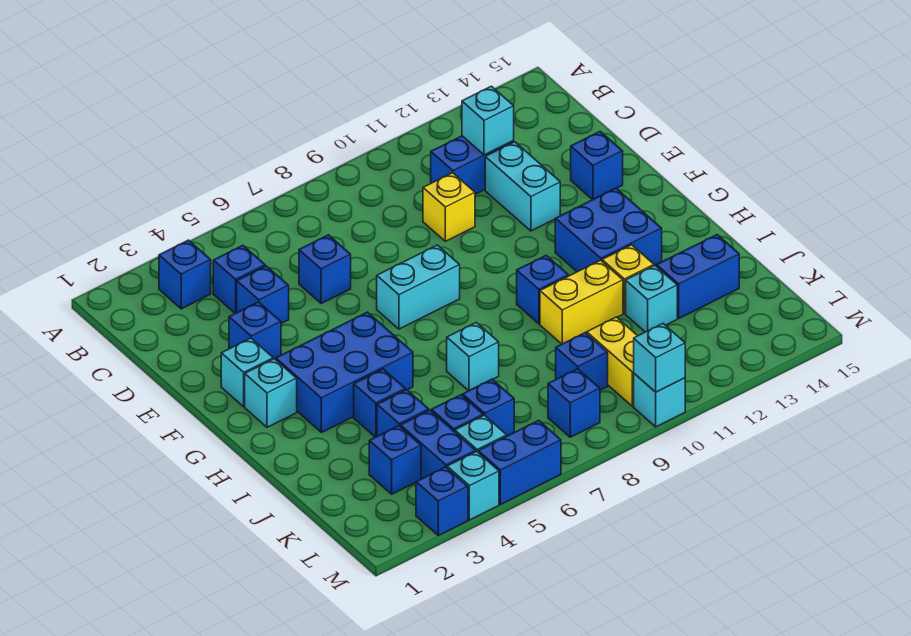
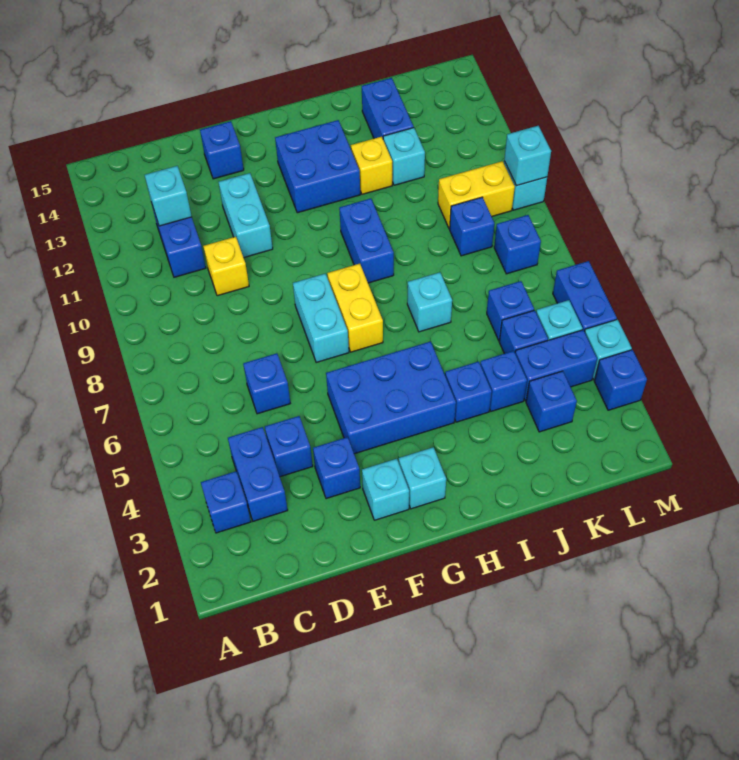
blue brick C4 level 1 -> blue brick C3:C4 level 1
cyan brick D12:E12 level 1 -> cyan brick E11:E12 level 1
blue brick G3:H5 level 1 -> blue brick F4:H5 level 1
blue brick H10 level 1 -> blue brick H9:H10 level 1
yellow brick I10:I11 level 1 -> yellow brick G7:G8 level 1

